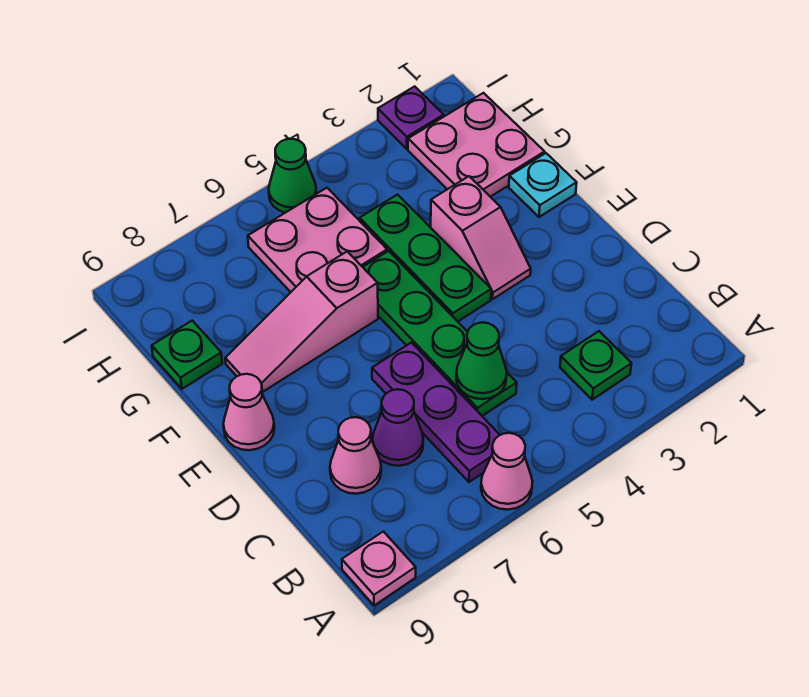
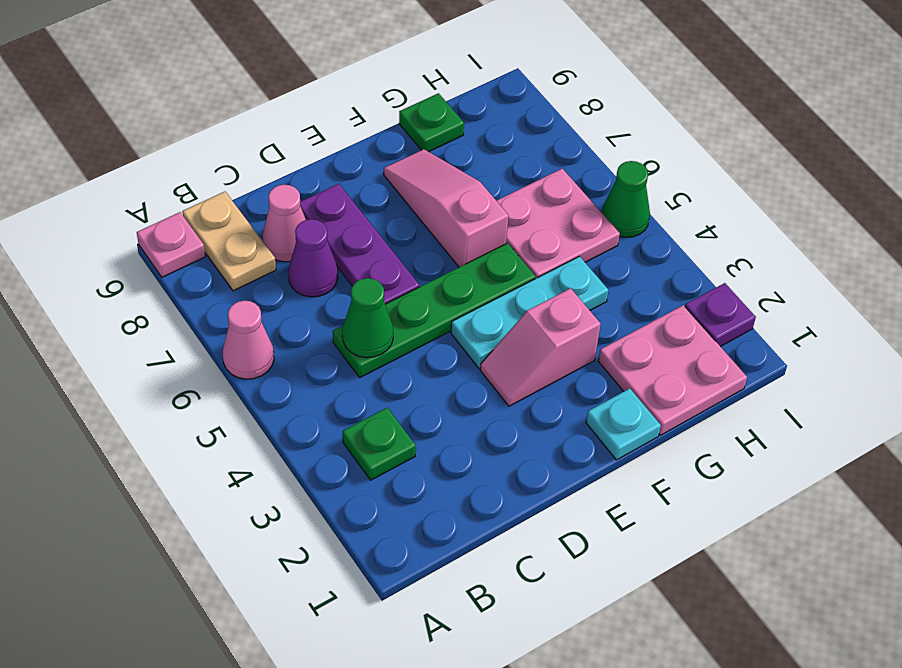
purple plate B6:D6 level 1 -> purple plate D6:D8 level 1
none -> tan plate B8:B9 level 1
green plate E4:G4 level 1 -> cyan plate E4:G4 level 1
pink cone E9 level 1 -> none

